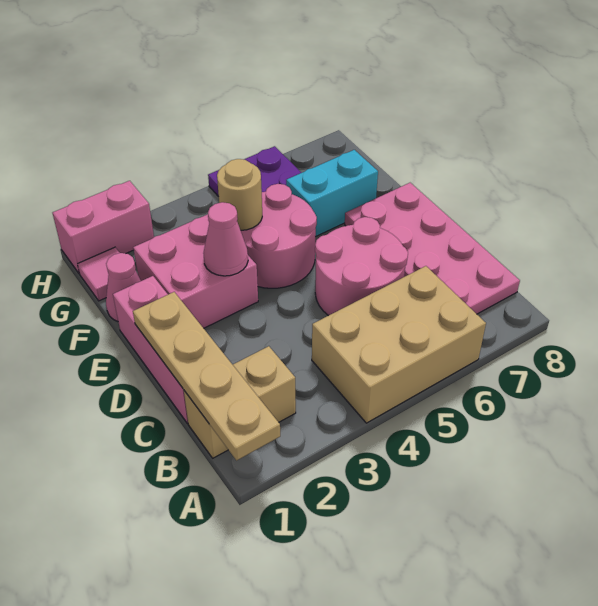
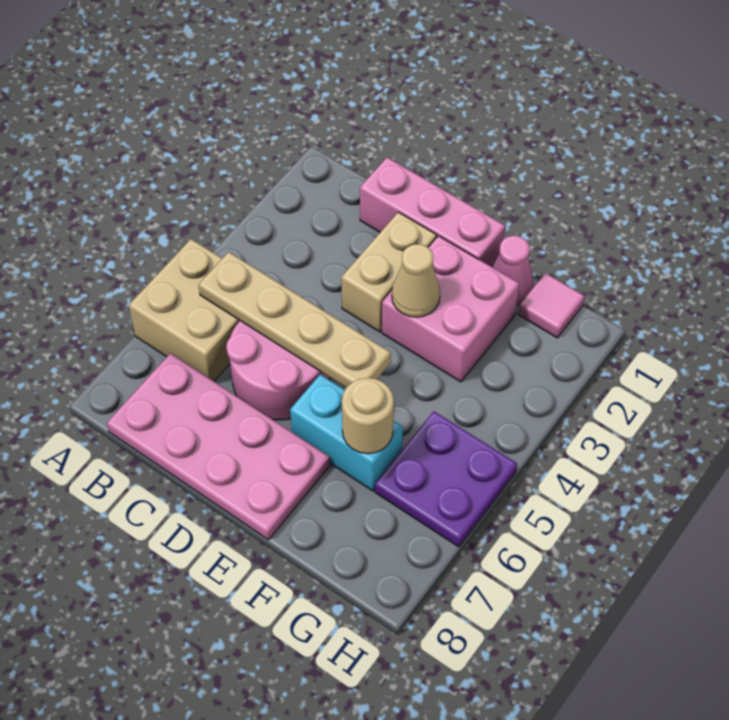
tan plate A1:D1 level 2 -> tan plate B5:E5 level 2
tan brick A4:B6 level 1 -> tan brick A5:B6 level 1
tan brick B1:B2 level 1 -> tan brick D2:D3 level 1
pink cone E3 level 2 -> tan cone E3 level 2
pink round brick E4:F5 level 1 -> none
tan round brick F4 level 2 -> tan round brick F6 level 2
cyan brick F6:F7 level 1 -> cyan brick E6:F6 level 1
pink brick H1:H2 level 1 -> none

